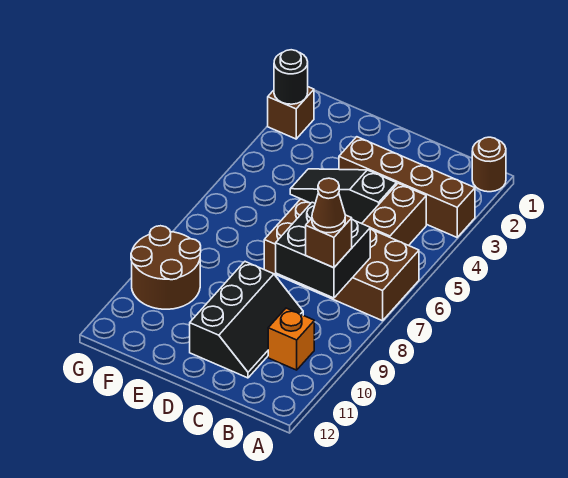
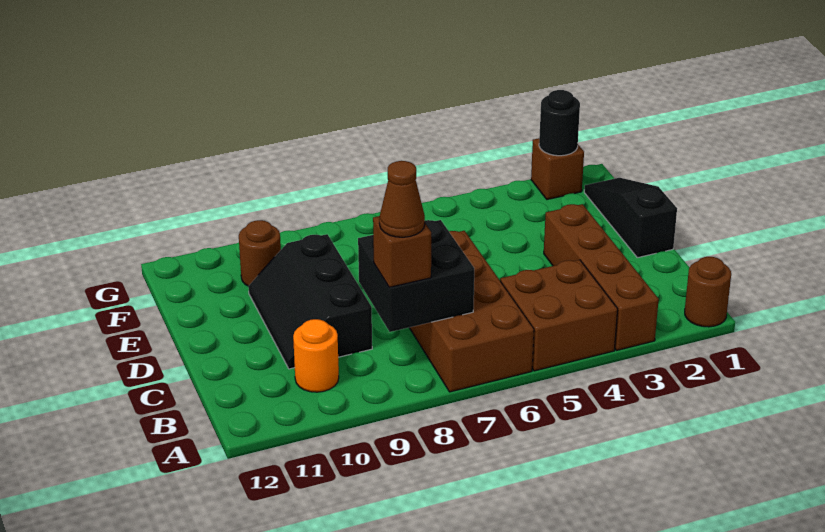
brown brick B4:B5 level 1 -> brown brick A4:B5 level 1
orange brick B10 level 1 -> orange round brick B10 level 1
black slope C4:E4 level 1 top C -> black slope D1:F1 level 1 top D
black slope C9:D11 level 1 top D -> black slope C9:E10 level 1 top 9
brown round brick F9:G10 level 1 -> brown round brick F10 level 1

